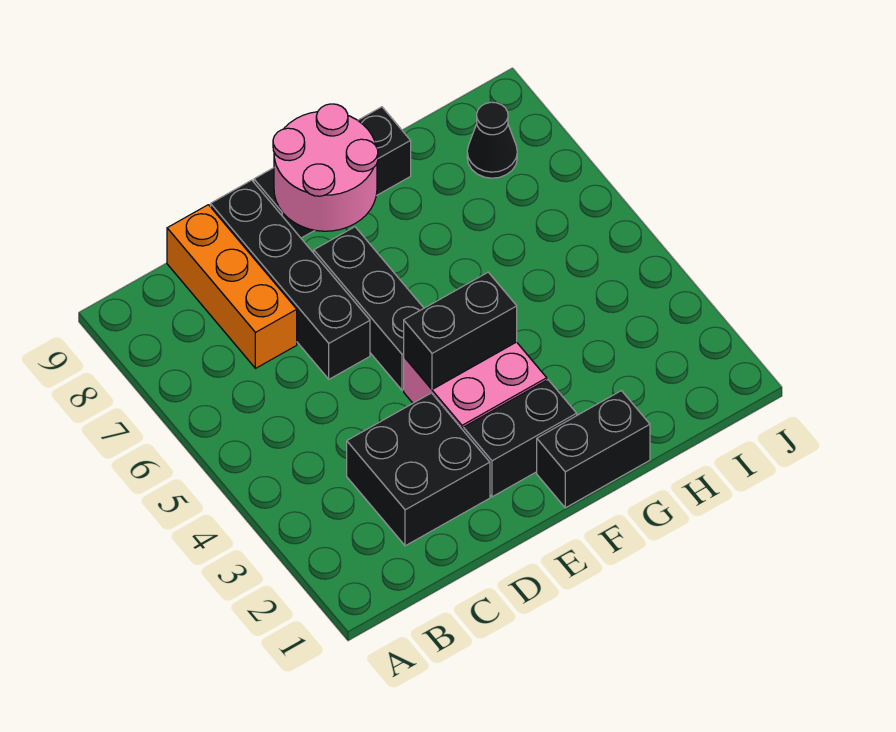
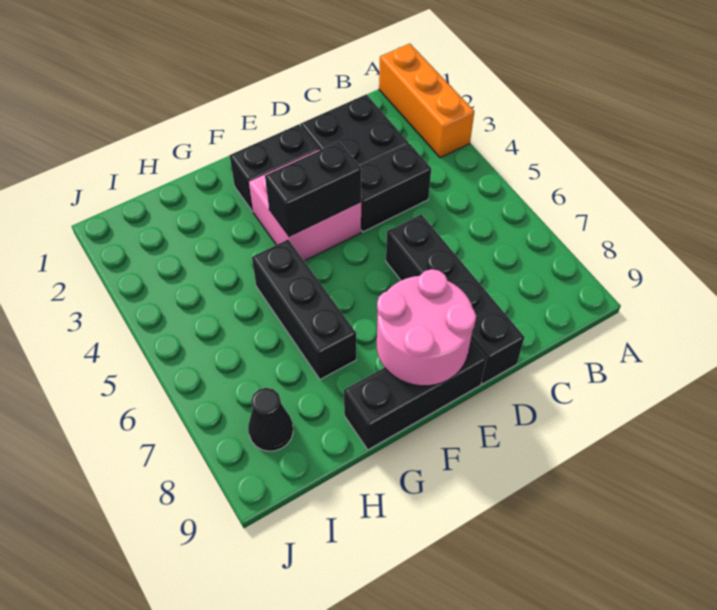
orange brick C7:C9 level 1 -> orange brick A1:A3 level 1
black brick E5:E7 level 1 -> black brick G5:G7 level 1
black brick F1:G1 level 1 -> black brick C4:D4 level 1

